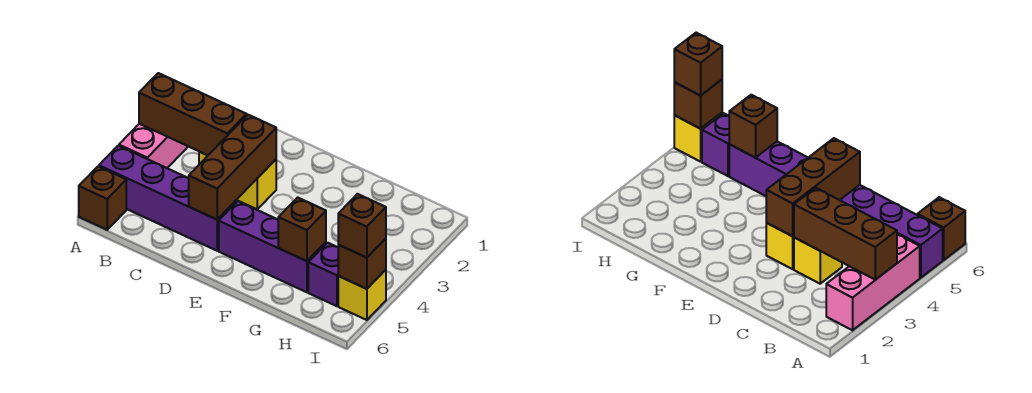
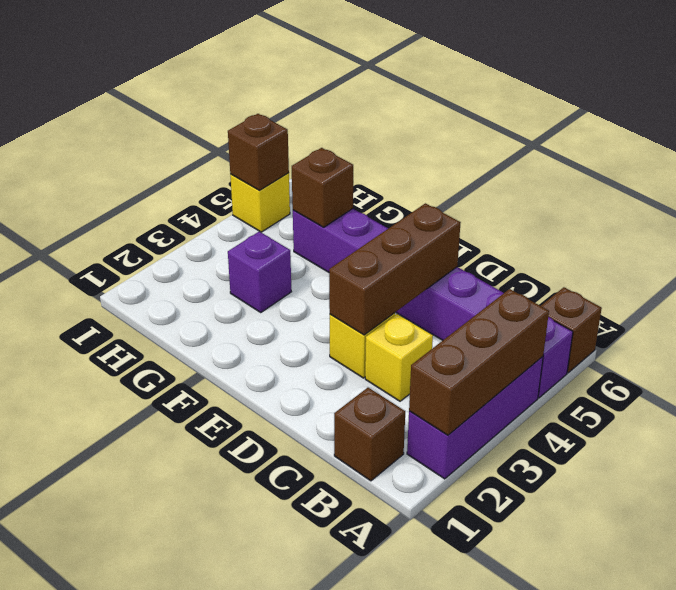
pink brick A2:A4 level 1 -> purple brick A2:A4 level 1
brown brick A3:C3 level 2 -> brown brick A2:A4 level 2
purple brick H5 level 1 -> purple brick G3 level 1
brown brick I5 level 3 -> brown brick B1 level 1

